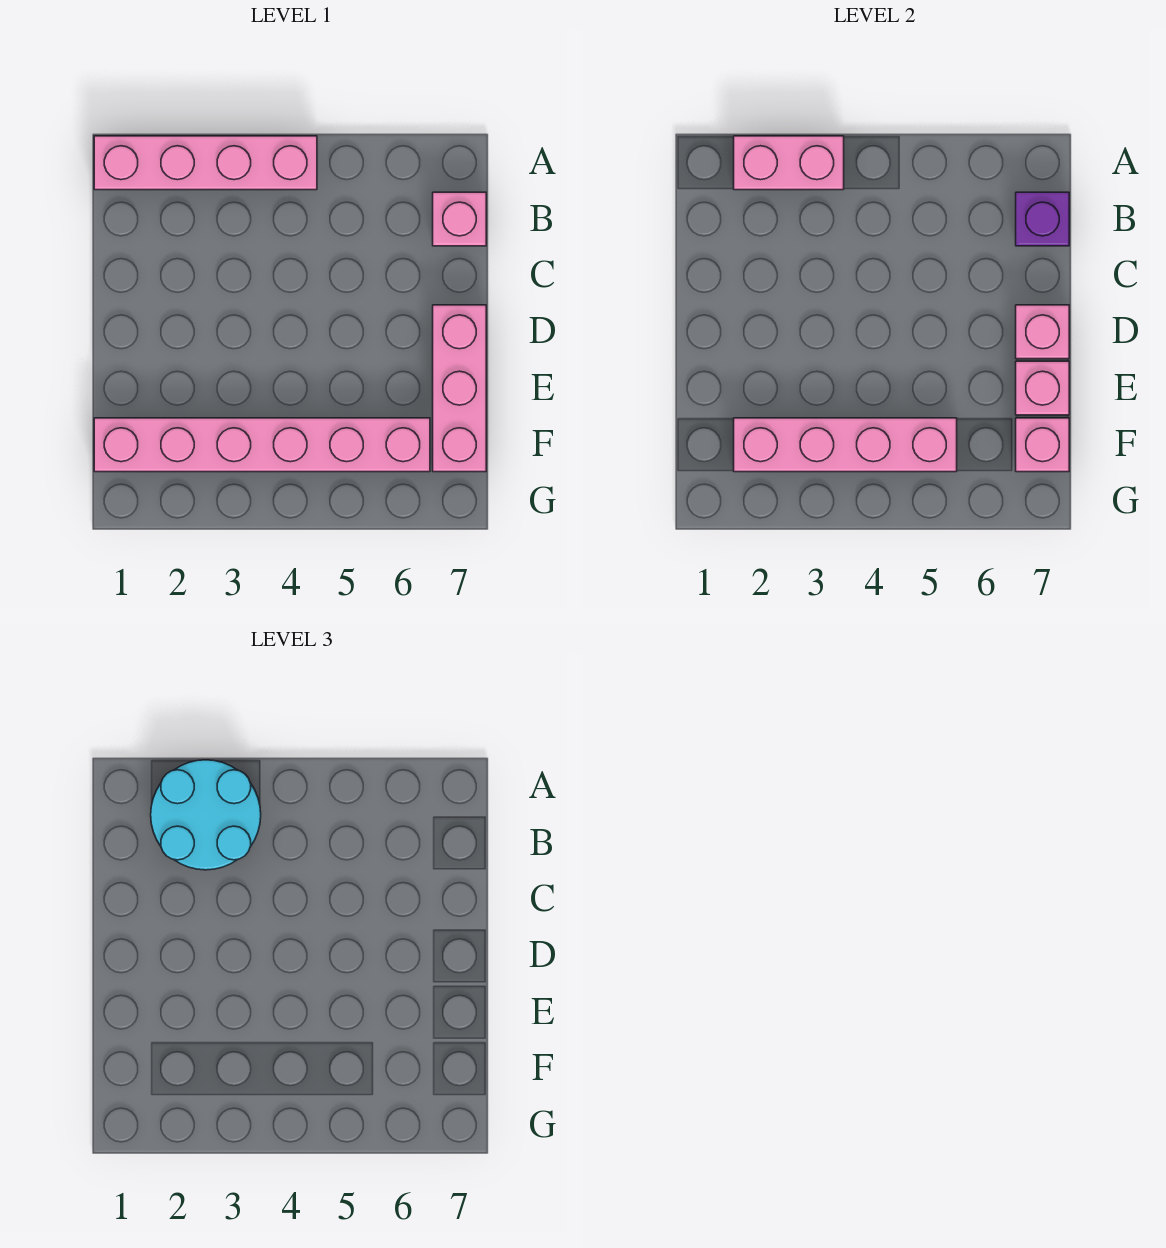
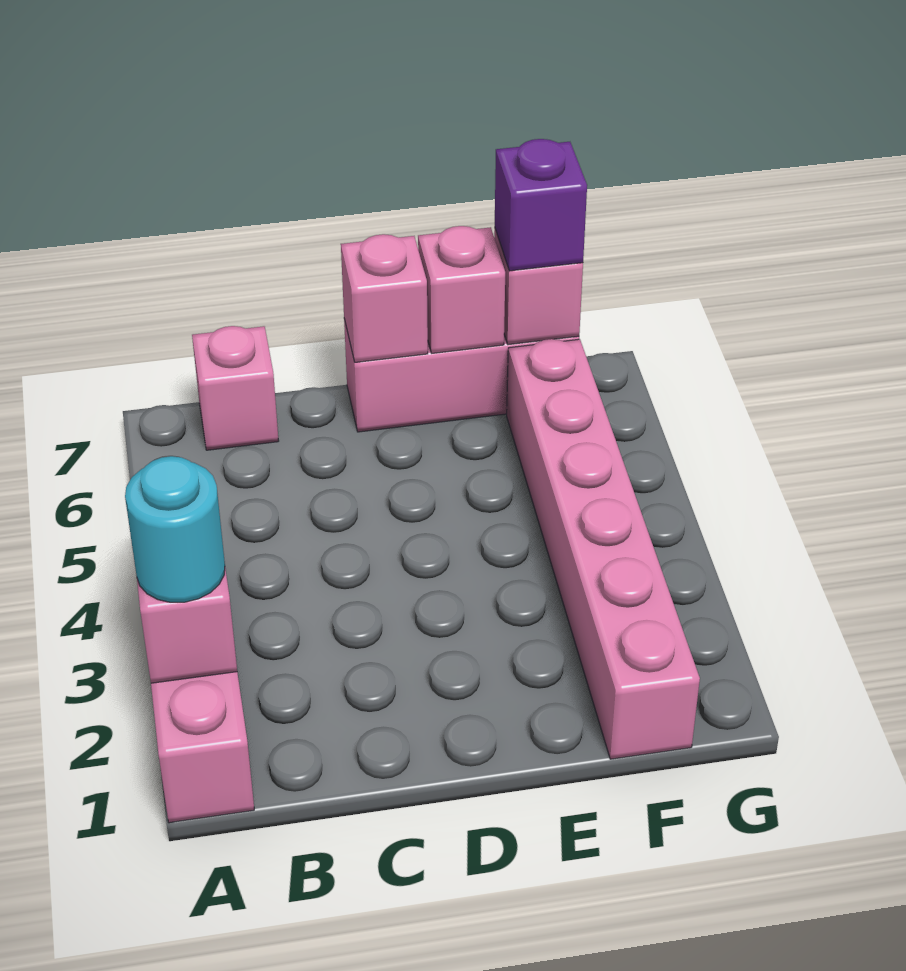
cyan round brick A2:B3 level 3 -> cyan round brick A2 level 3
purple brick B7 level 2 -> purple brick F7 level 3
pink brick F2:F5 level 2 -> none

